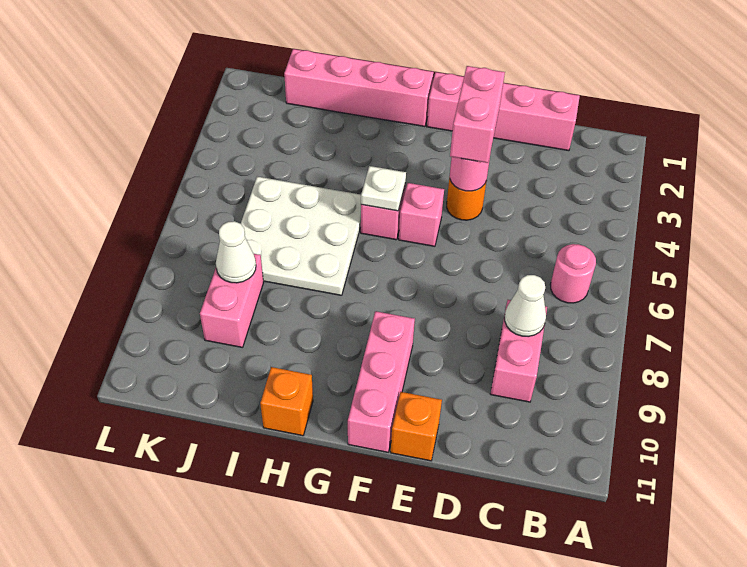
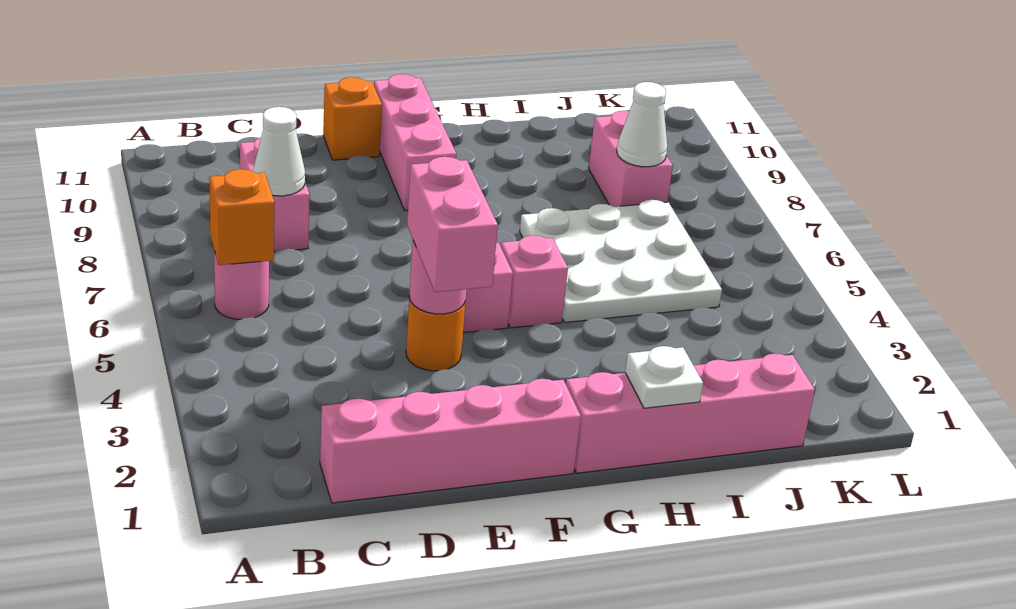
white plate G5 level 2 -> white plate H1 level 2
orange brick H11 level 1 -> orange brick B6 level 2

